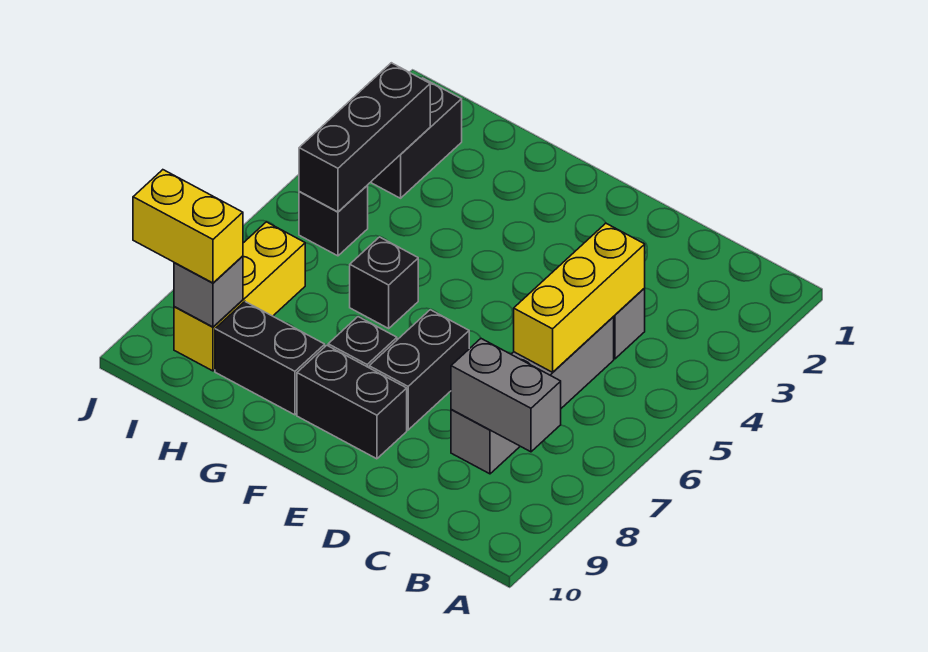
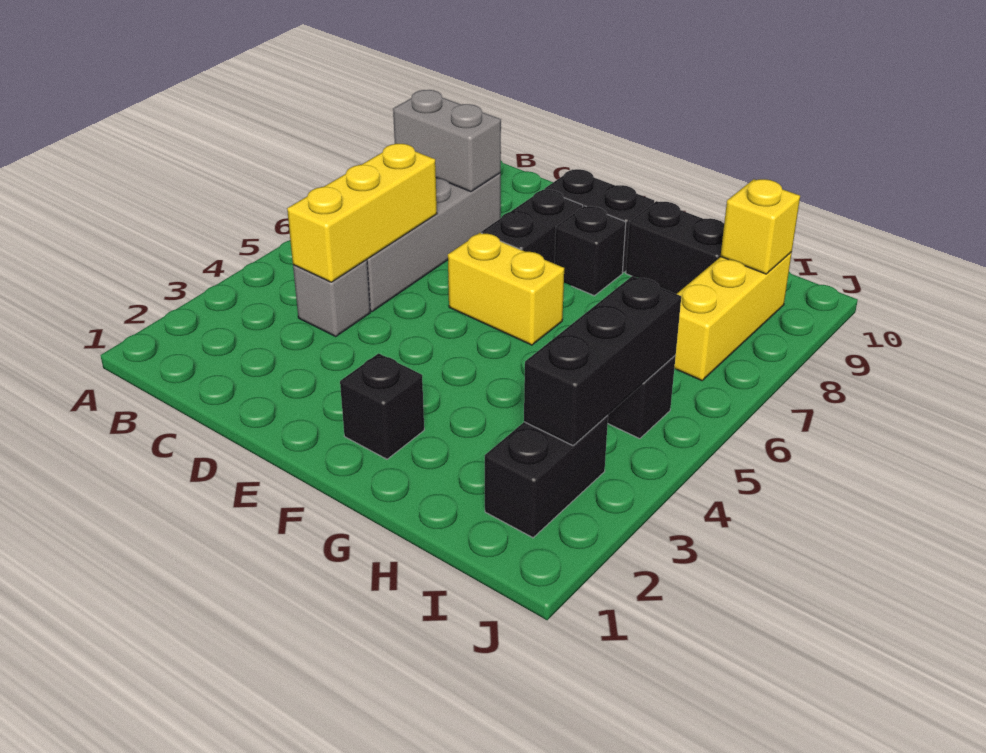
black brick G6 level 1 -> black brick F2 level 1
grey brick I9 level 2 -> yellow brick I9 level 2
yellow brick I9:J9 level 3 -> yellow brick E6:F6 level 1

